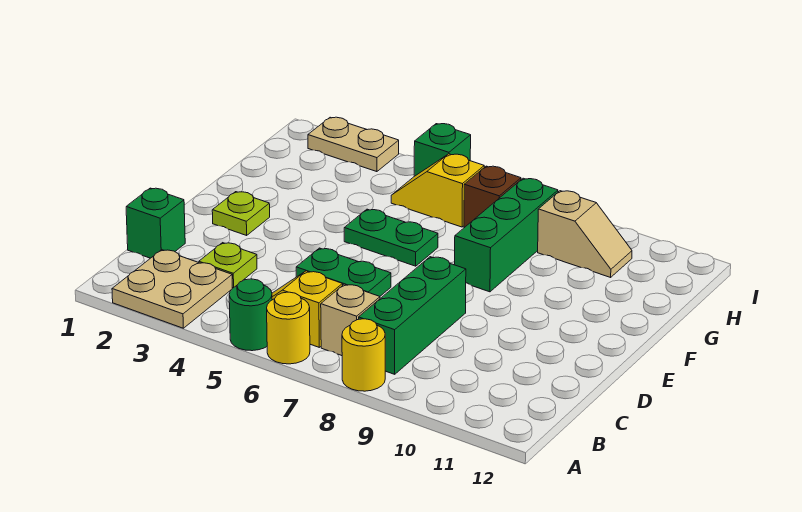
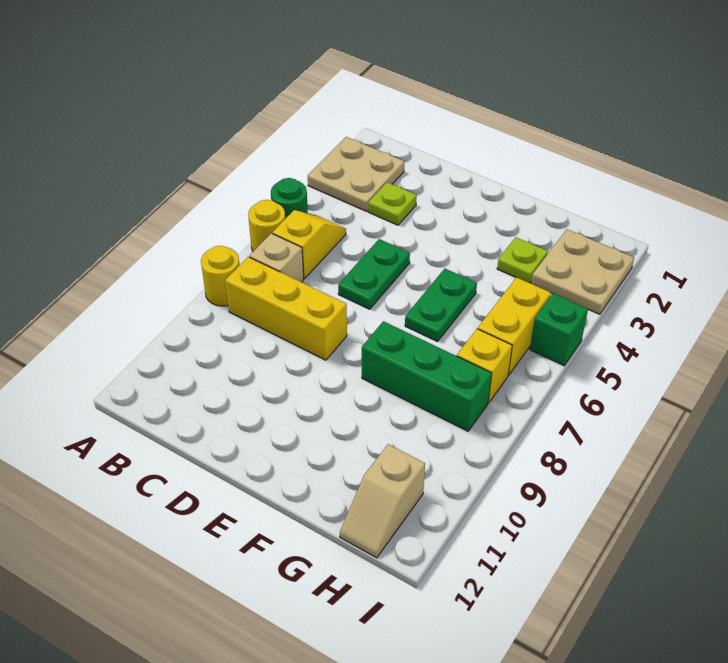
green brick B8:D8 level 1 -> yellow brick B8:D8 level 1
green brick C1 level 1 -> none
lime plate E2 level 1 -> lime plate G3 level 1
yellow slope H5:H6 level 1 top 6 -> yellow brick H5:H6 level 1
brown brick H7 level 1 -> yellow brick H7 level 1
tan slope H9:H10 level 1 top 9 -> tan slope H11:H12 level 1 top 11
tan plate I2:I3 level 1 -> tan plate H2:I3 level 1

